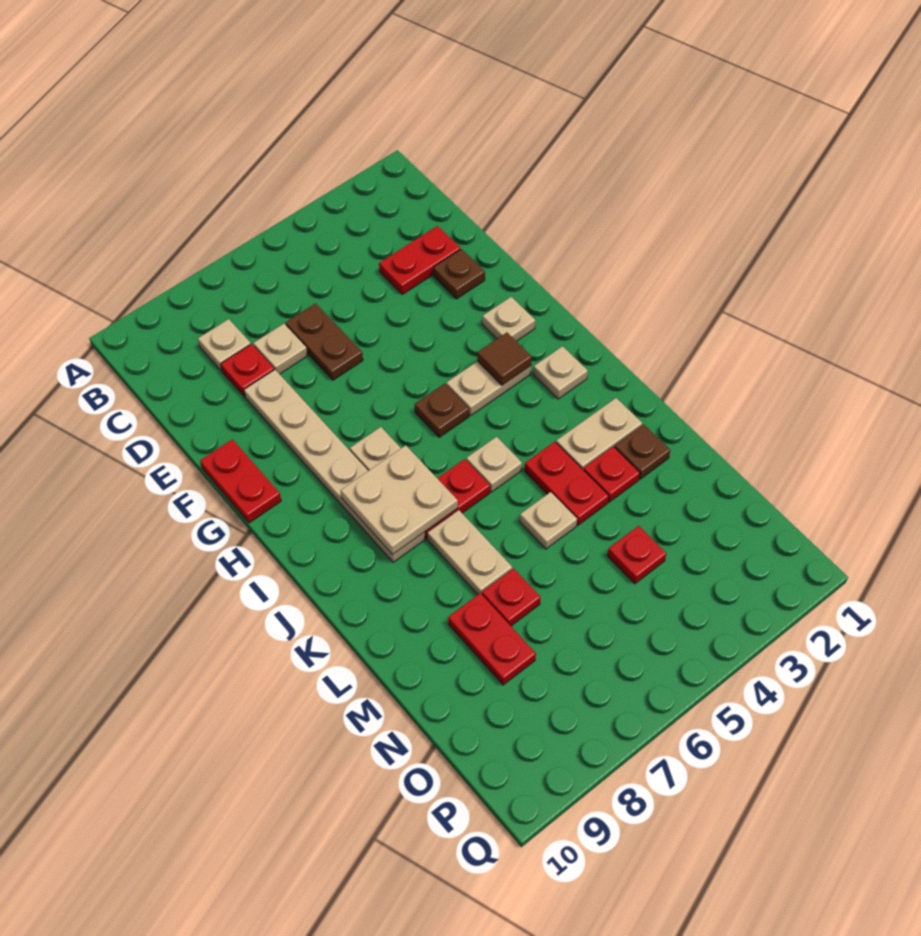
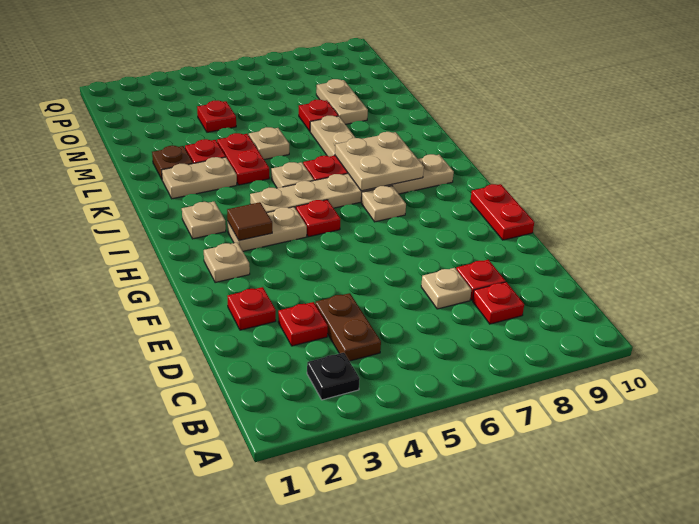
none -> black plate B3 level 1
tan plate C8 level 1 -> red plate C8 level 1
red plate D2:D3 level 1 -> red plate D3 level 1
brown plate D6:E6 level 1 -> brown plate C4:D4 level 1
brown plate E2 level 1 -> red plate E2 level 1
tan plate E8:J8 level 1 -> tan plate I4:I9 level 1
brown plate H5 level 1 -> red plate H5 level 1
red plate M8:N8 level 1 -> tan plate M8:N8 level 1

